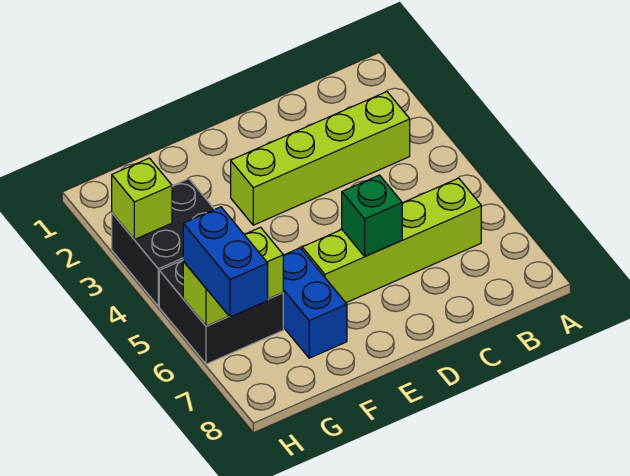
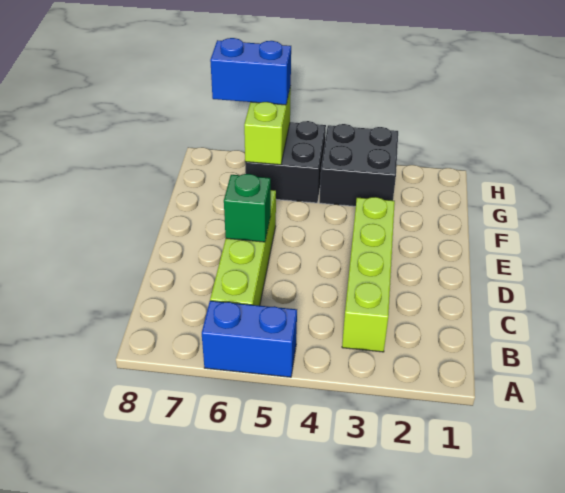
blue brick F6:F7 level 1 -> blue brick A5:A6 level 1
lime brick H3 level 2 -> none

